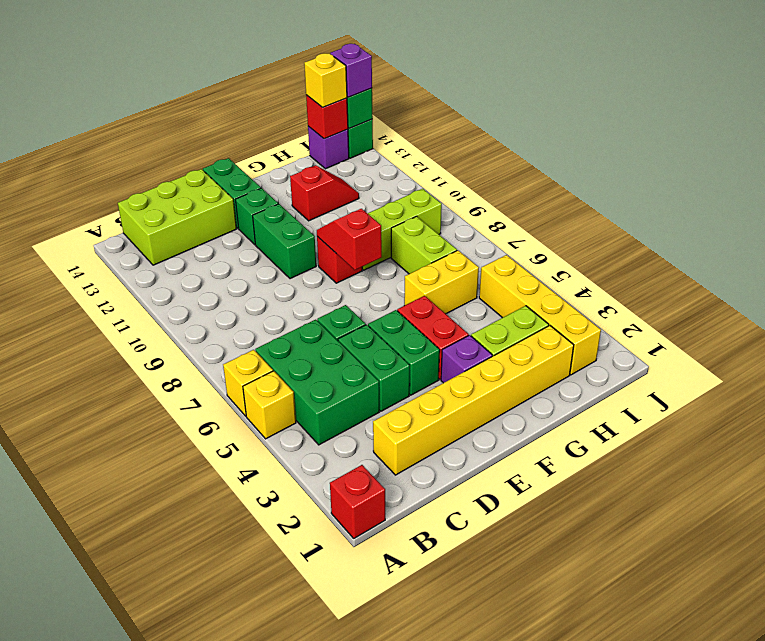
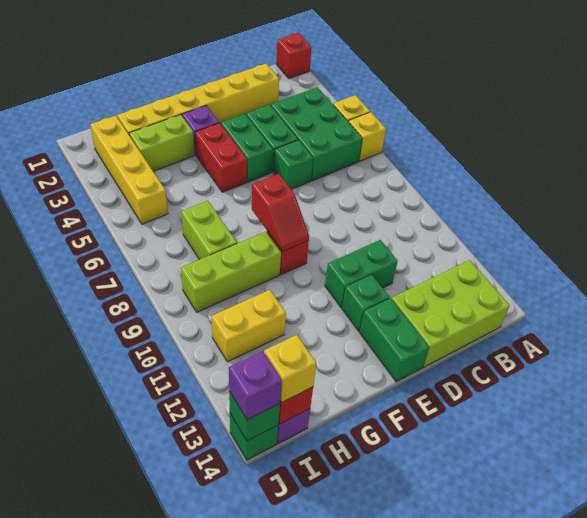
green brick E10:E11 level 1 -> green brick D11:E11 level 1
yellow brick G6:H6 level 1 -> yellow brick H11:I11 level 1
red slope G12:H12 level 1 top G -> none

